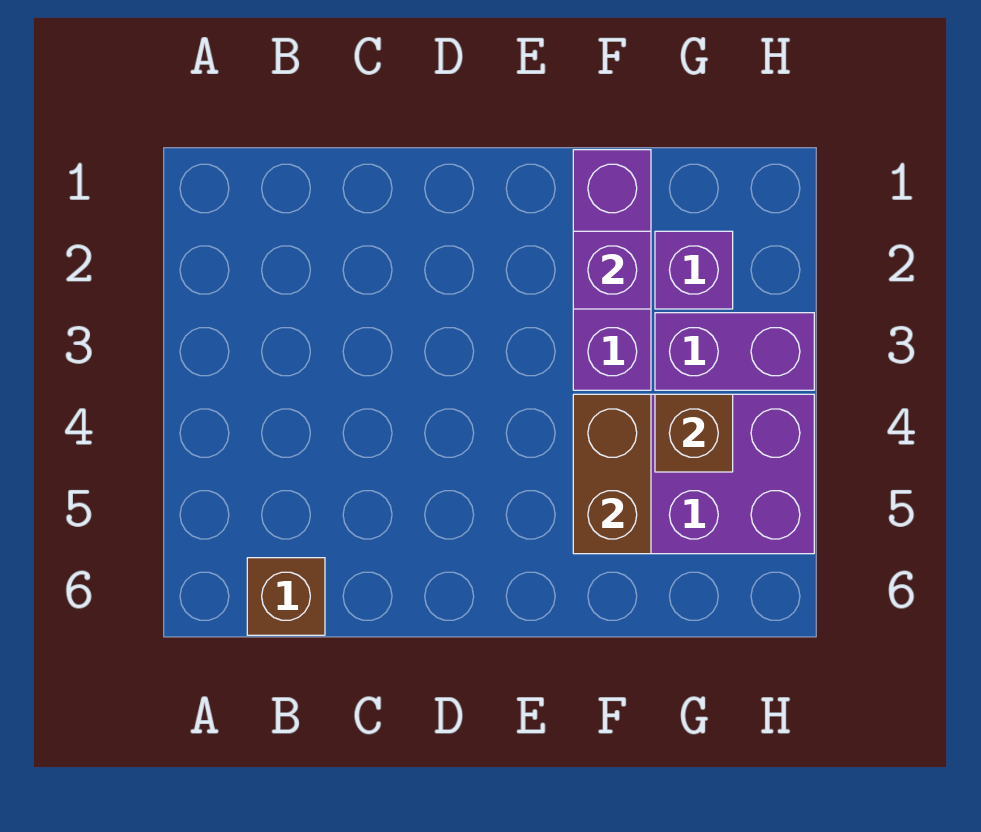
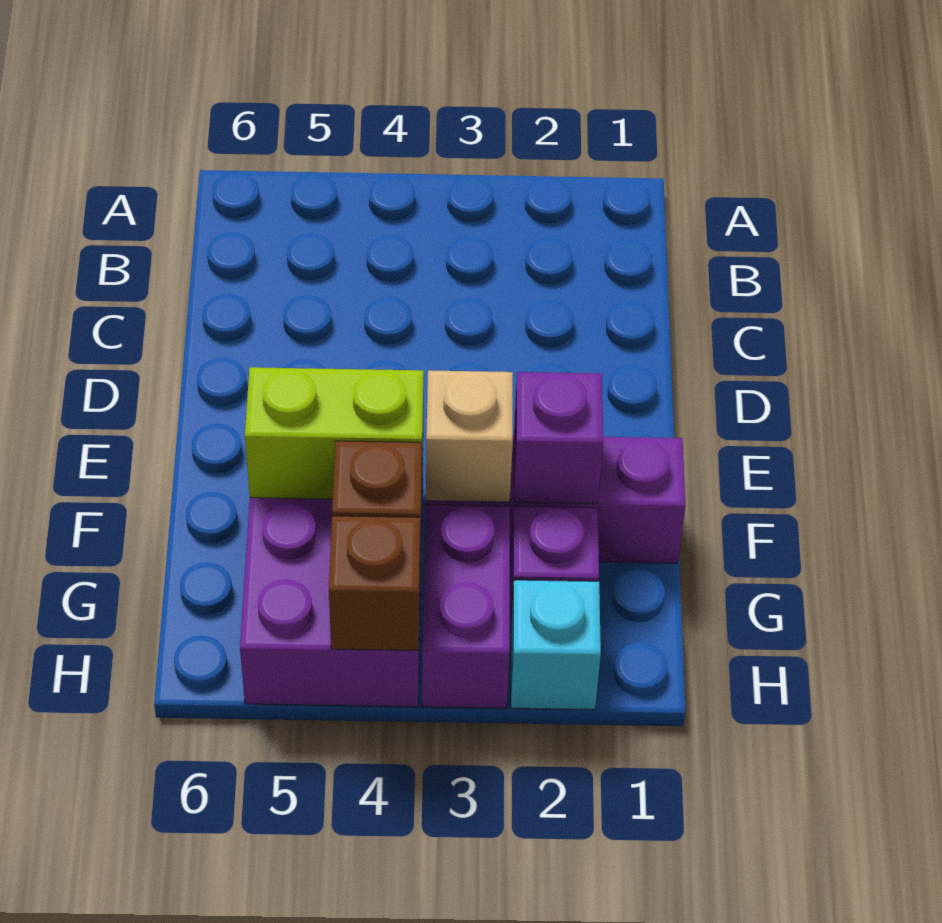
brown brick B6 level 1 -> brown brick H4 level 2
none -> tan brick F3 level 2
brown brick F4:F5 level 2 -> lime brick F4:F5 level 2
none -> cyan brick H2 level 1

